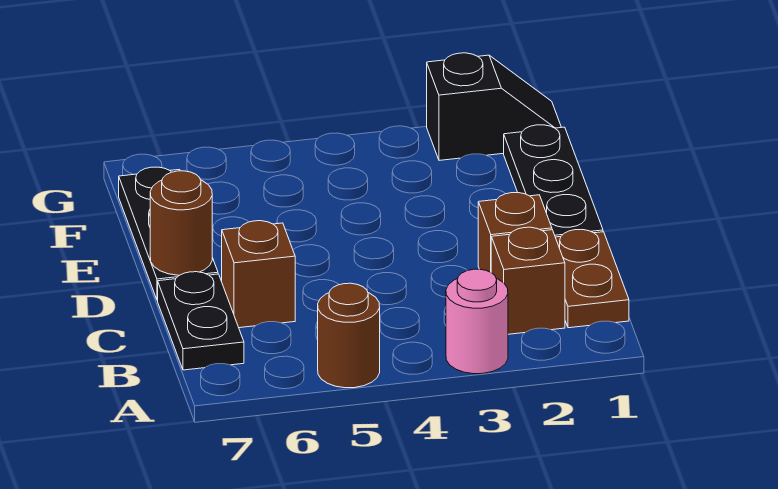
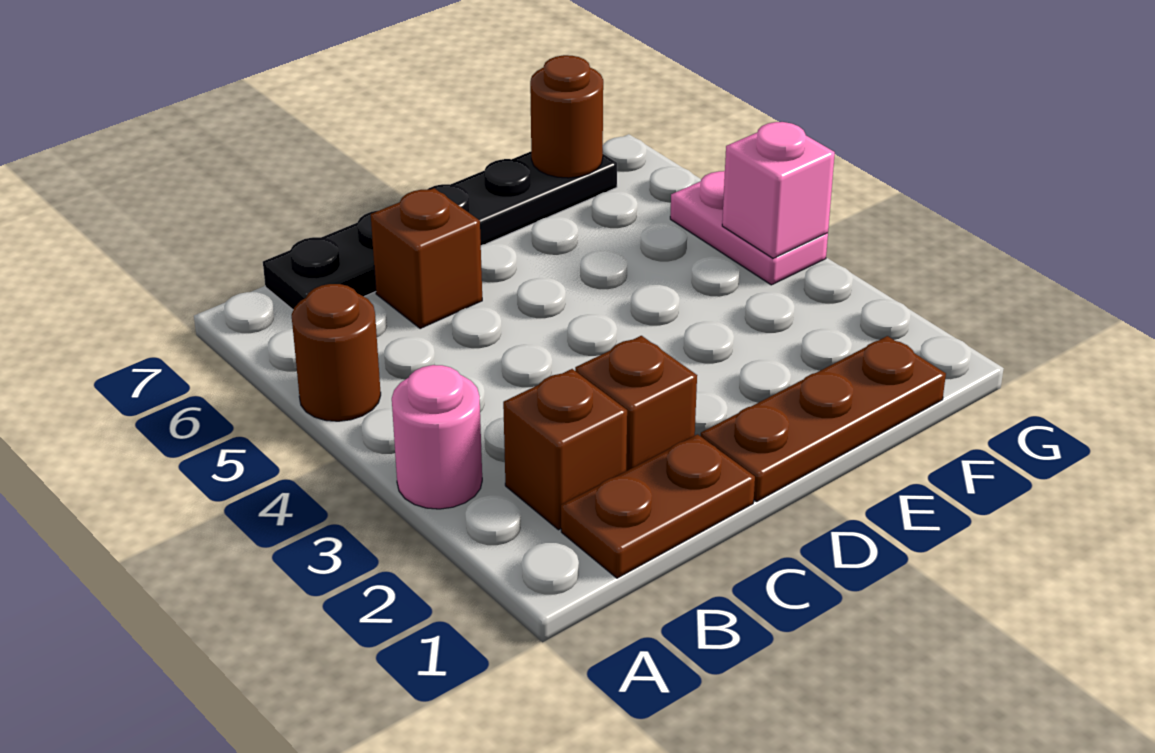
black plate D1:F1 level 1 -> brown plate D1:F1 level 1
brown round brick D7 level 2 -> brown round brick F7 level 2
black slope G1:G2 level 1 top 2 -> none
none -> pink plate G4:G5 level 1
none -> pink brick G4 level 2

